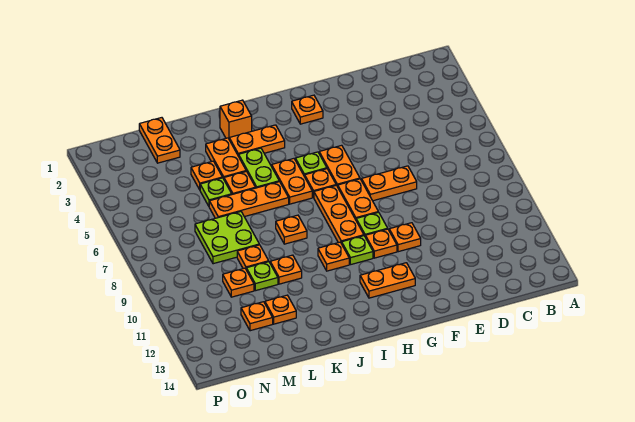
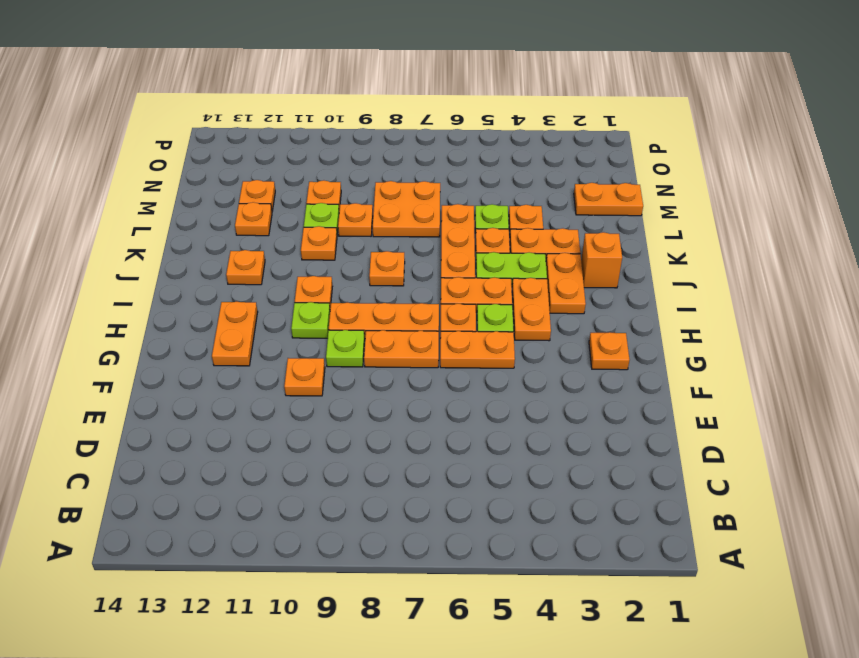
orange plate E7:F7 level 1 -> orange plate H4:I4 level 1
orange plate G10 level 1 -> orange plate J12 level 1
lime plate L7:M8 level 1 -> orange plate L7:M8 level 1

